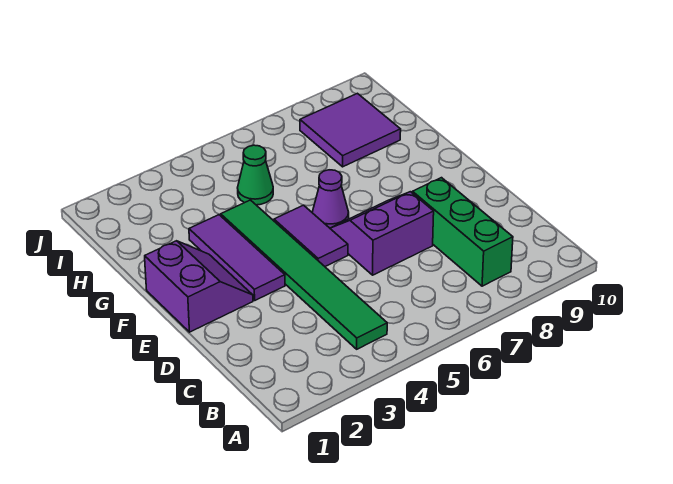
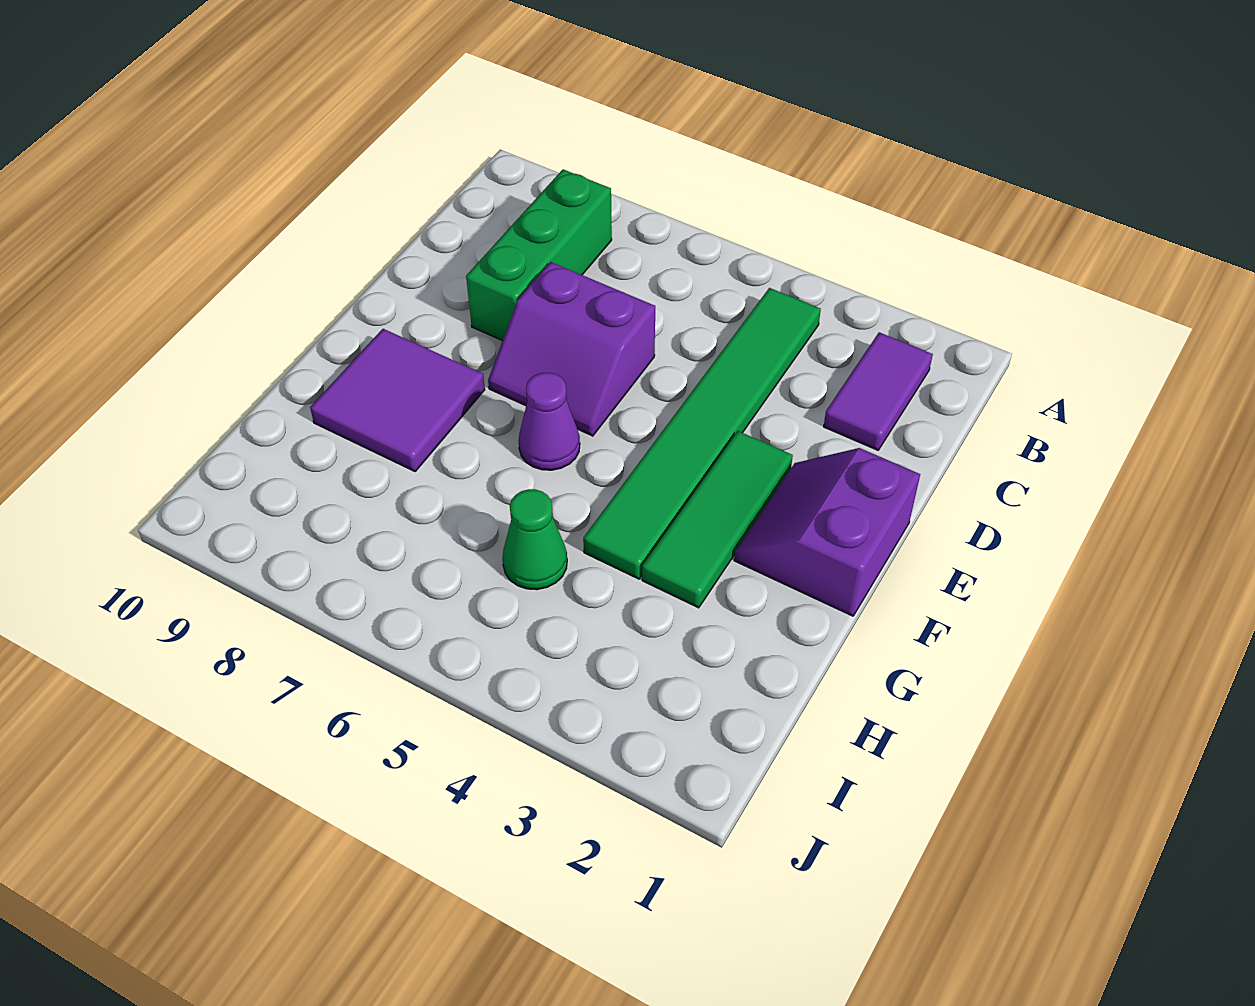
purple tile E3:G3 level 1 -> green tile E3:G3 level 1
purple tile E5:F5 level 1 -> purple tile B2:C2 level 1
purple tile H8:I9 level 1 -> purple tile F8:G9 level 1

